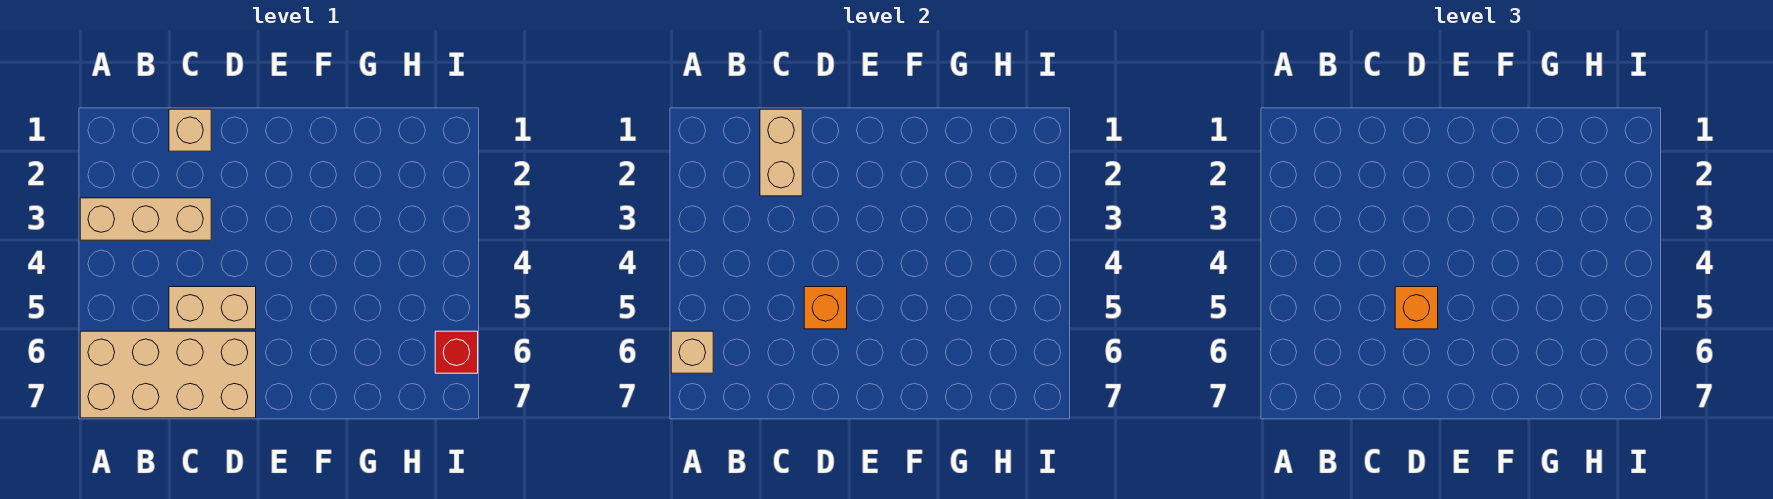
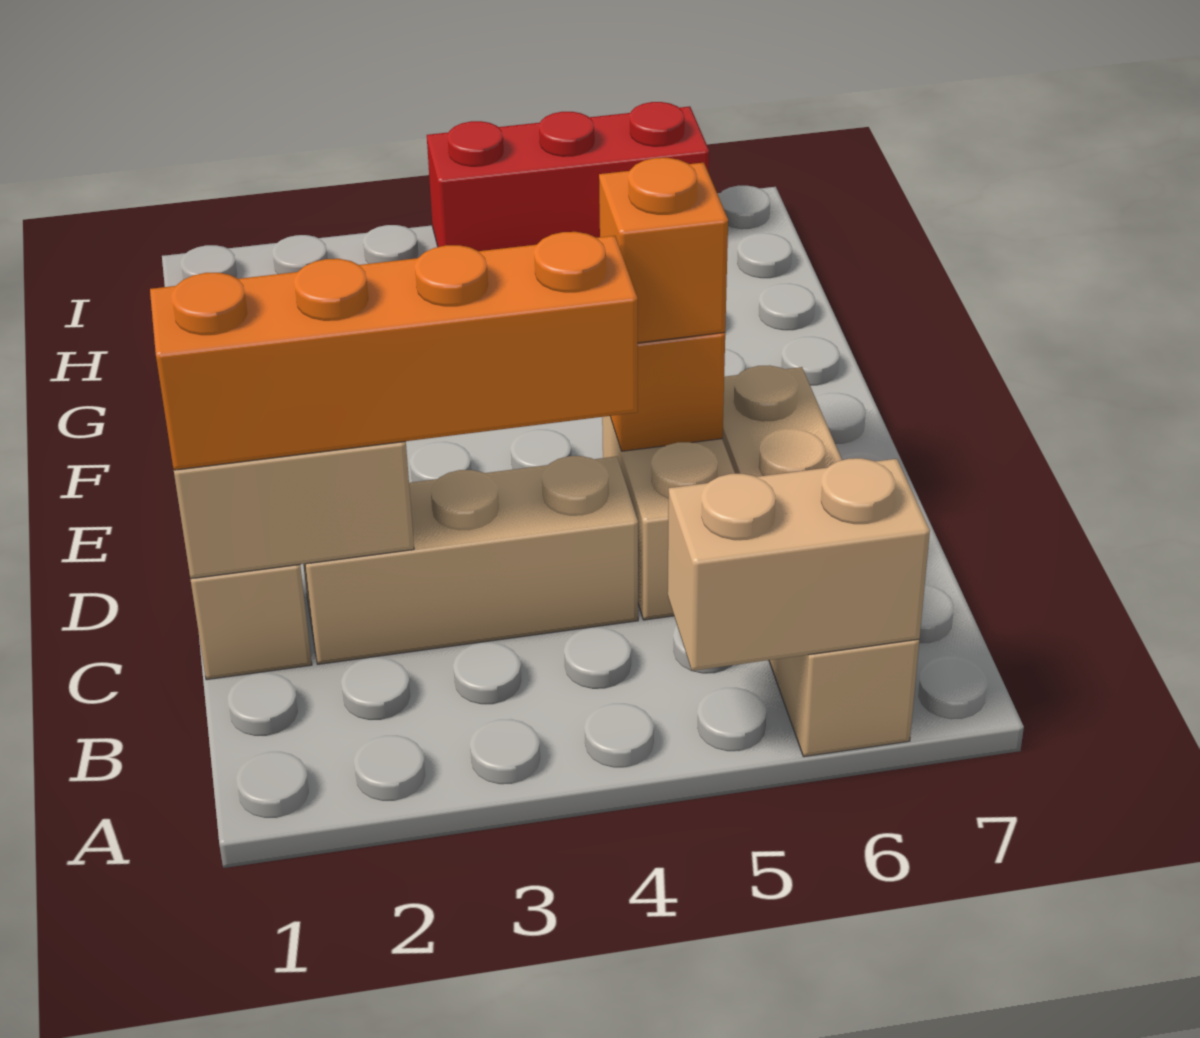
tan brick A3:C3 level 1 -> tan brick C2:C4 level 1
tan brick A6:D7 level 1 -> tan brick A6:D6 level 1
tan brick A6 level 2 -> tan brick A5:A6 level 2
none -> orange brick C1:C4 level 3
red brick I6 level 1 -> red brick I4:I6 level 1

